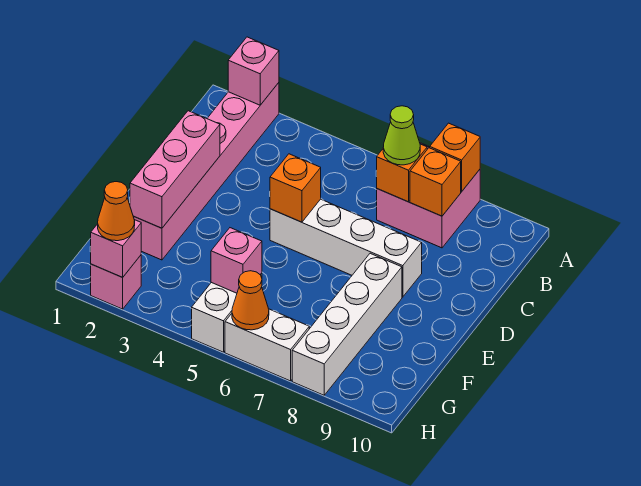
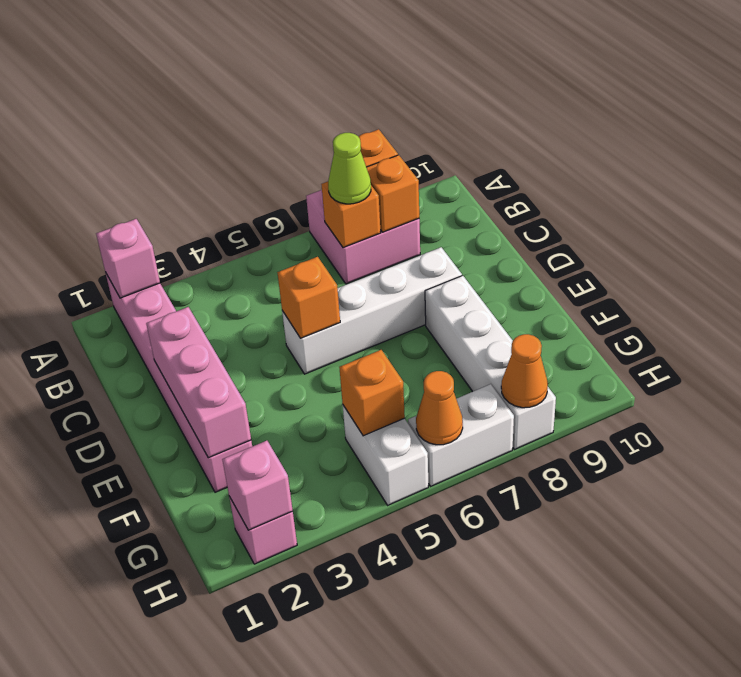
pink brick G5 level 2 -> orange brick G5 level 2
orange cone H2 level 3 -> orange cone H8 level 2

